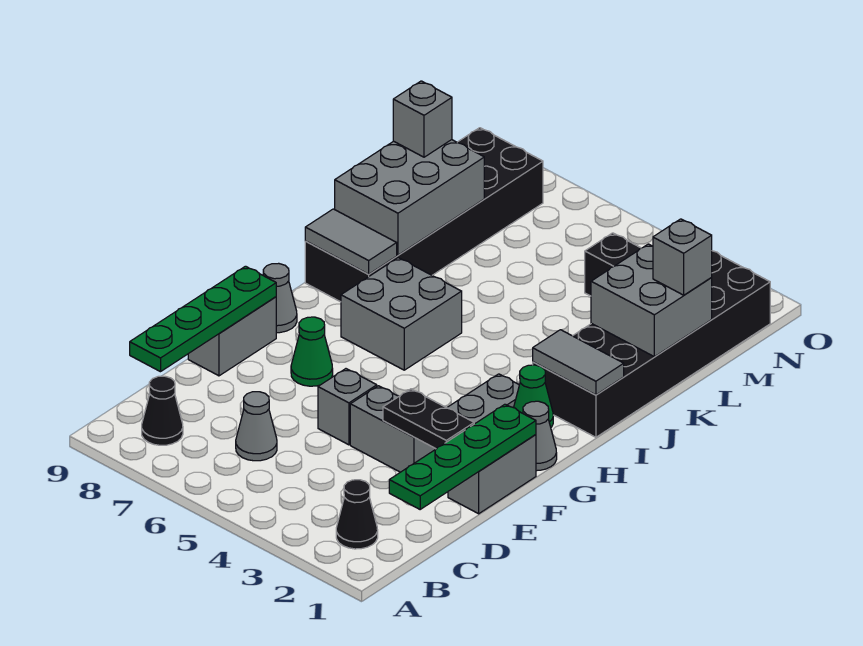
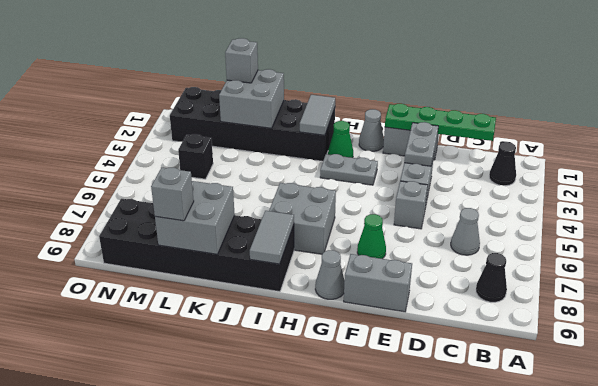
green plate C9:F9 level 2 -> none
black plate E2:E3 level 2 -> grey plate E2:E3 level 2
grey brick J8:L9 level 2 -> grey brick K8:L9 level 2

